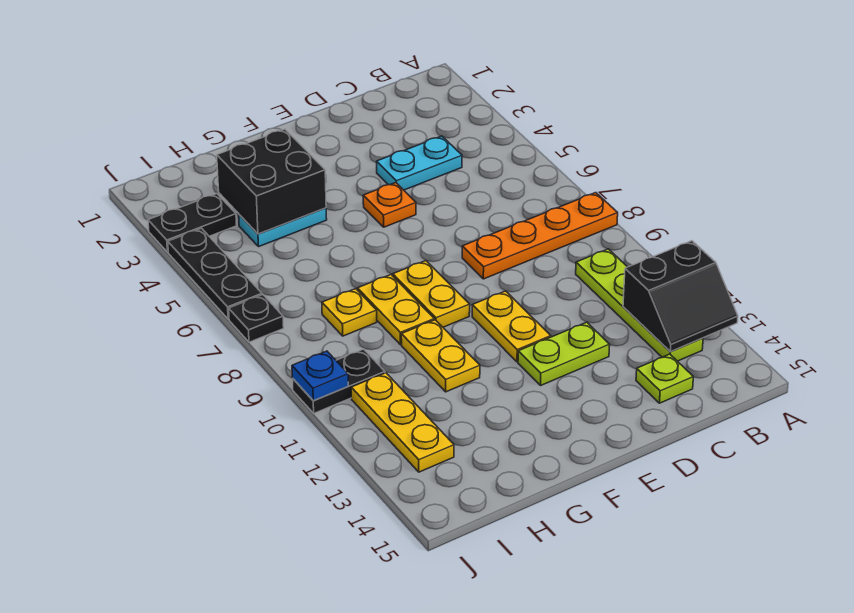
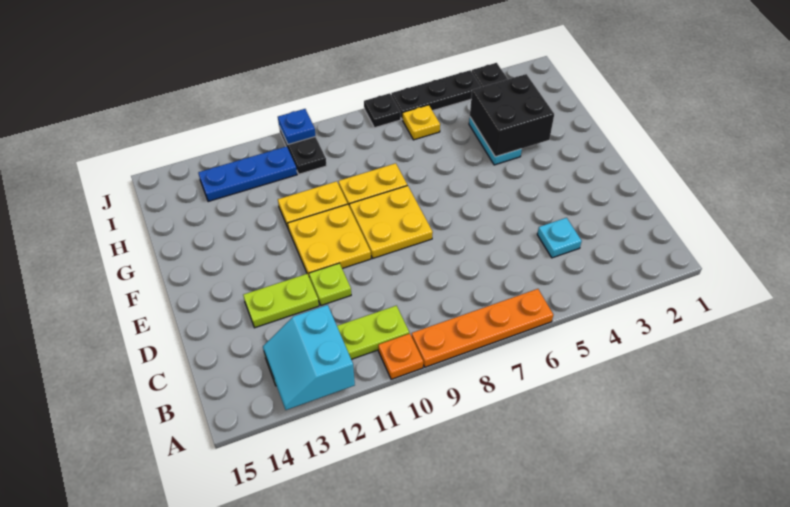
orange plate A8:D8 level 1 -> orange plate A6:A9 level 1
black slope A12:B13 level 2 top 12 -> cyan slope A12:B13 level 2 top 12
cyan plate C4:D4 level 1 -> cyan plate C4 level 1
lime plate C14 level 1 -> lime plate D11 level 1
lime plate D12:E12 level 1 -> lime plate D12:D13 level 1
orange plate E5 level 1 -> orange plate A10 level 1
yellow plate E10:E11 level 1 -> yellow plate E10:F11 level 1
yellow plate F8:F9 level 1 -> yellow plate E8:F9 level 1
yellow plate H8 level 1 -> yellow plate I6 level 1
yellow plate I11:I13 level 1 -> blue plate I11:I13 level 1

